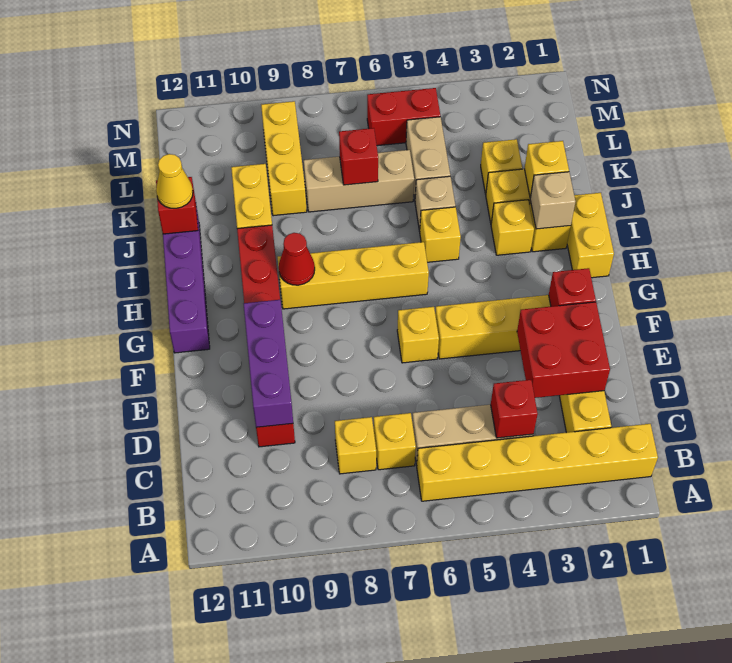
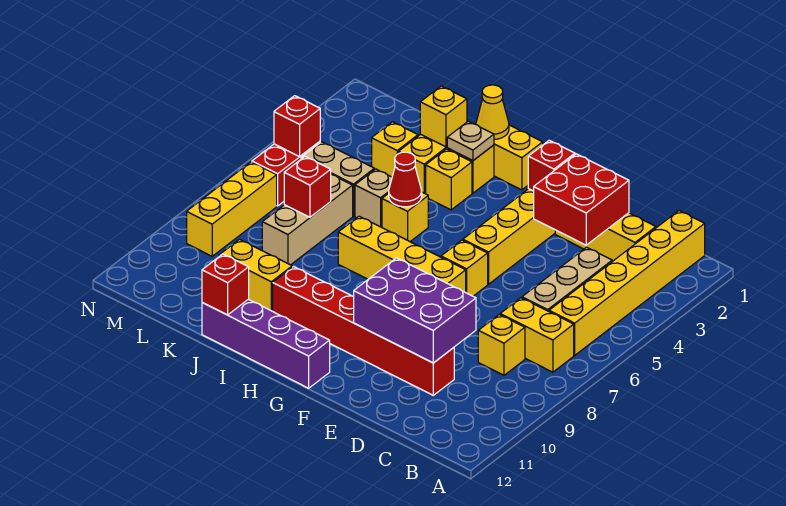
red brick C4 level 2 -> red brick M5 level 2
yellow brick C7 level 1 -> yellow brick B7:C7 level 1
purple brick D10:F10 level 2 -> purple brick D9:F10 level 2
yellow brick H6:H9 level 1 -> yellow brick F7:I7 level 1
red cone H9 level 2 -> red cone I5 level 2
tan brick I2 level 2 -> tan plate I2 level 2
yellow cone J12 level 3 -> yellow cone I1 level 2
yellow brick K9:M9 level 1 -> yellow brick M7:M9 level 1

